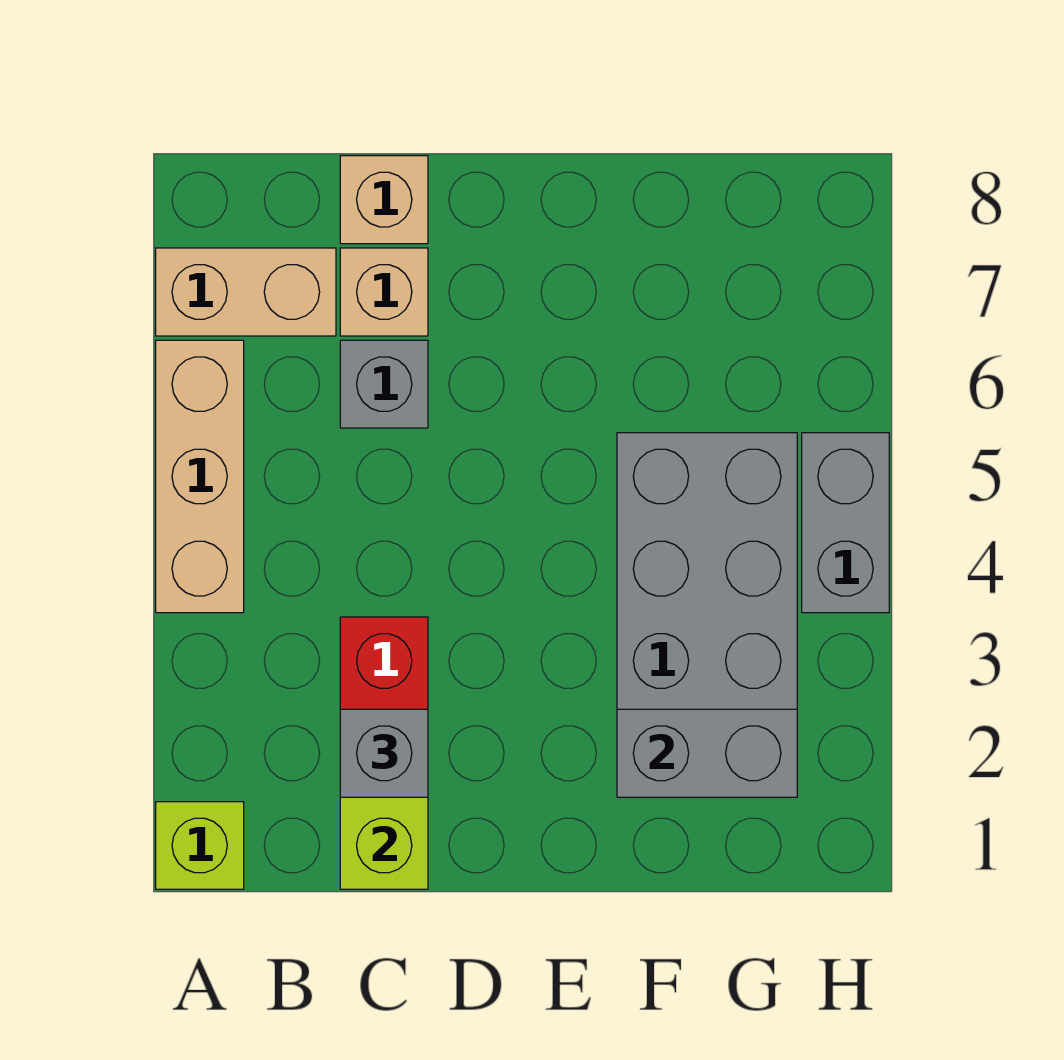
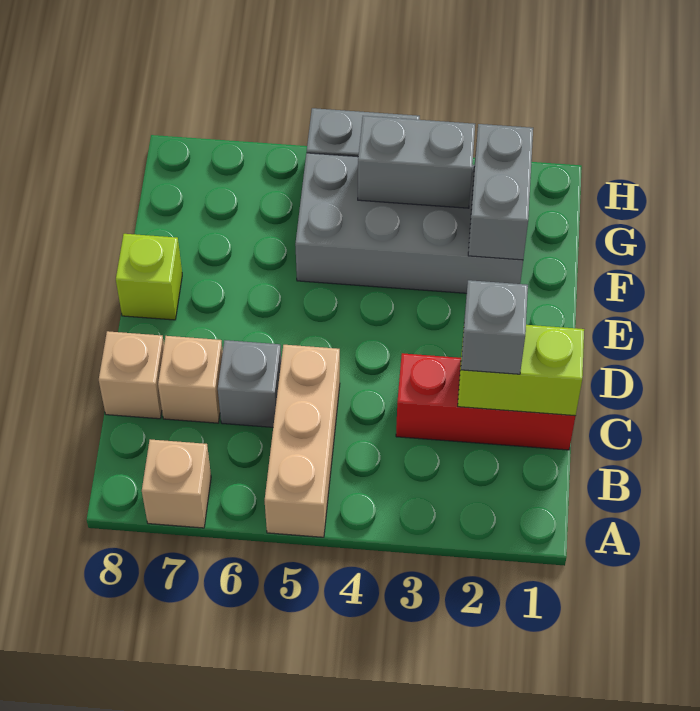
lime brick A1 level 1 -> lime brick E8 level 1
tan brick A4:A6 level 1 -> tan brick A5:C5 level 1
tan brick A7:B7 level 1 -> tan brick A7 level 1
none -> grey brick G3:G4 level 2

